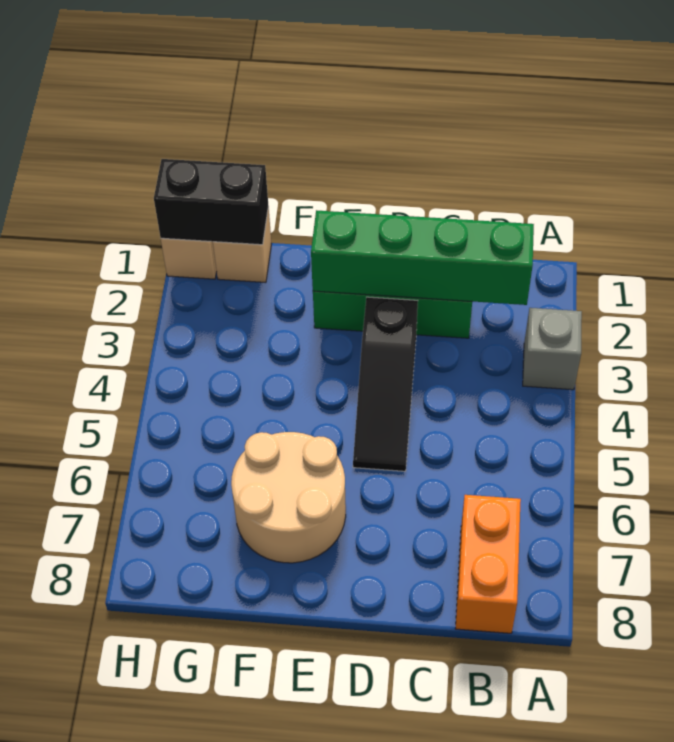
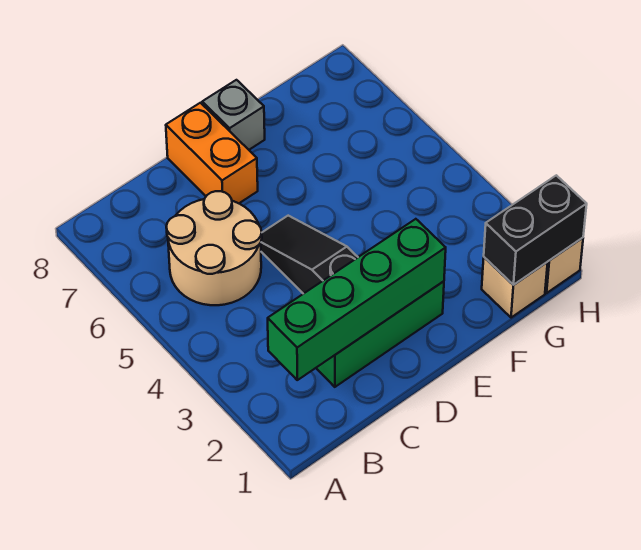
grey brick A3 level 1 -> grey brick E8 level 1
orange brick B7:B8 level 1 -> orange brick D7:D8 level 1
tan round brick E6:F7 level 1 -> tan round brick B5:C6 level 1

